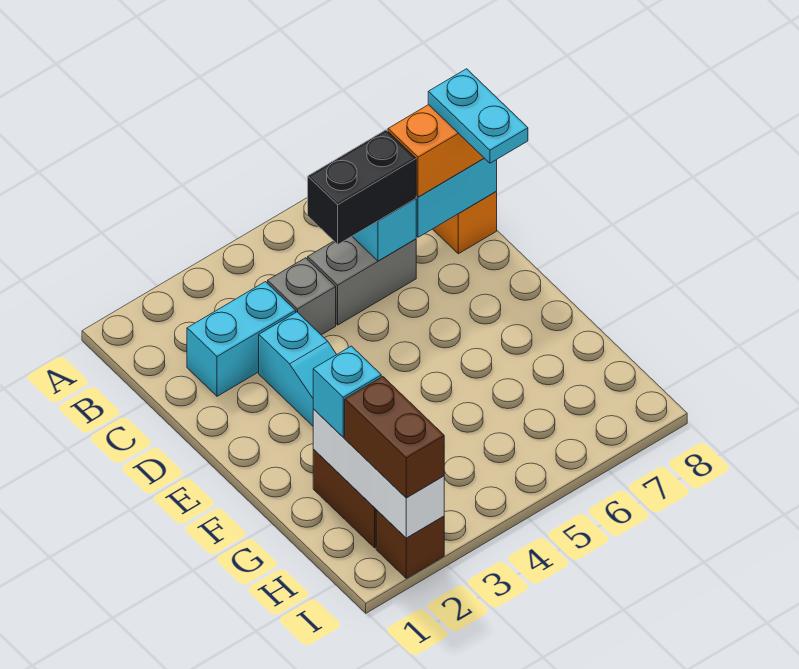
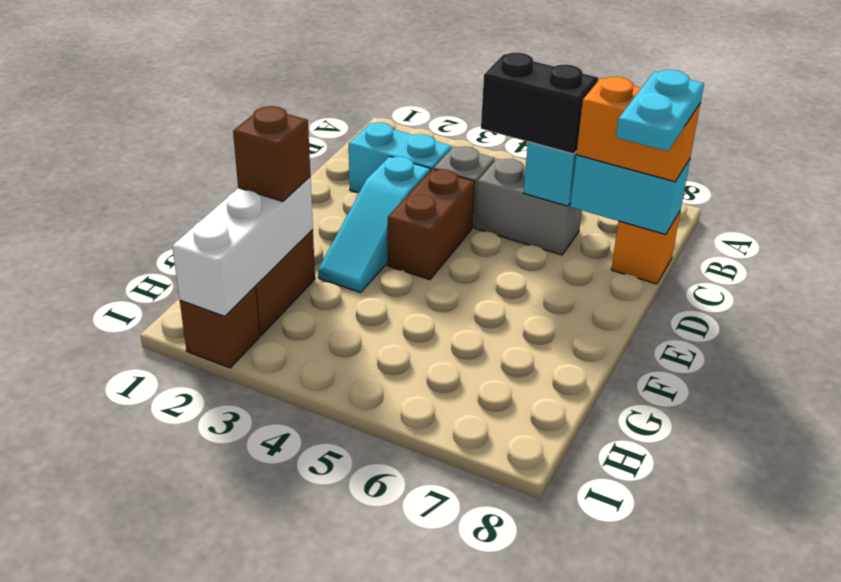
cyan brick G2 level 3 -> brown brick G2 level 3
brown brick H2:I2 level 3 -> brown brick D4:E4 level 1

